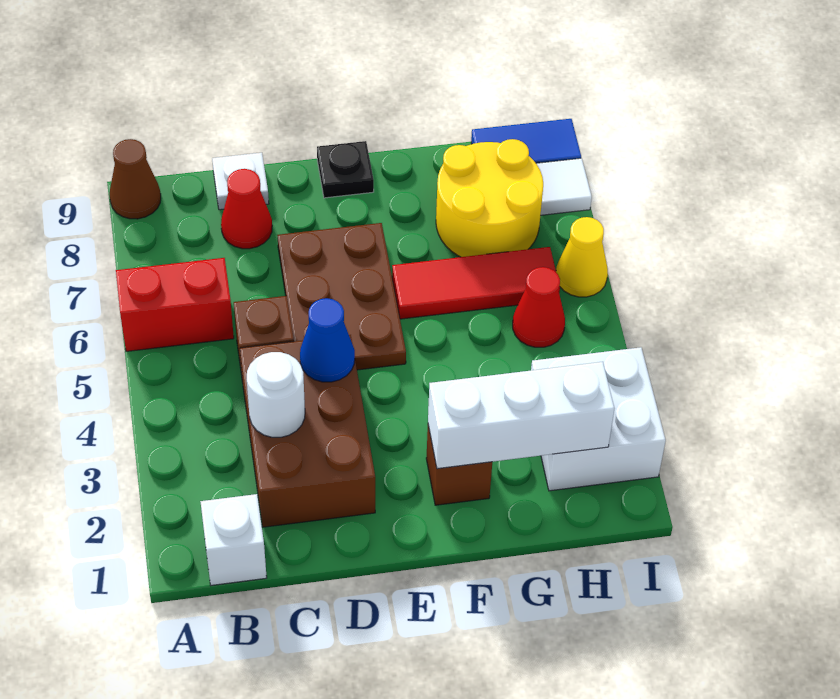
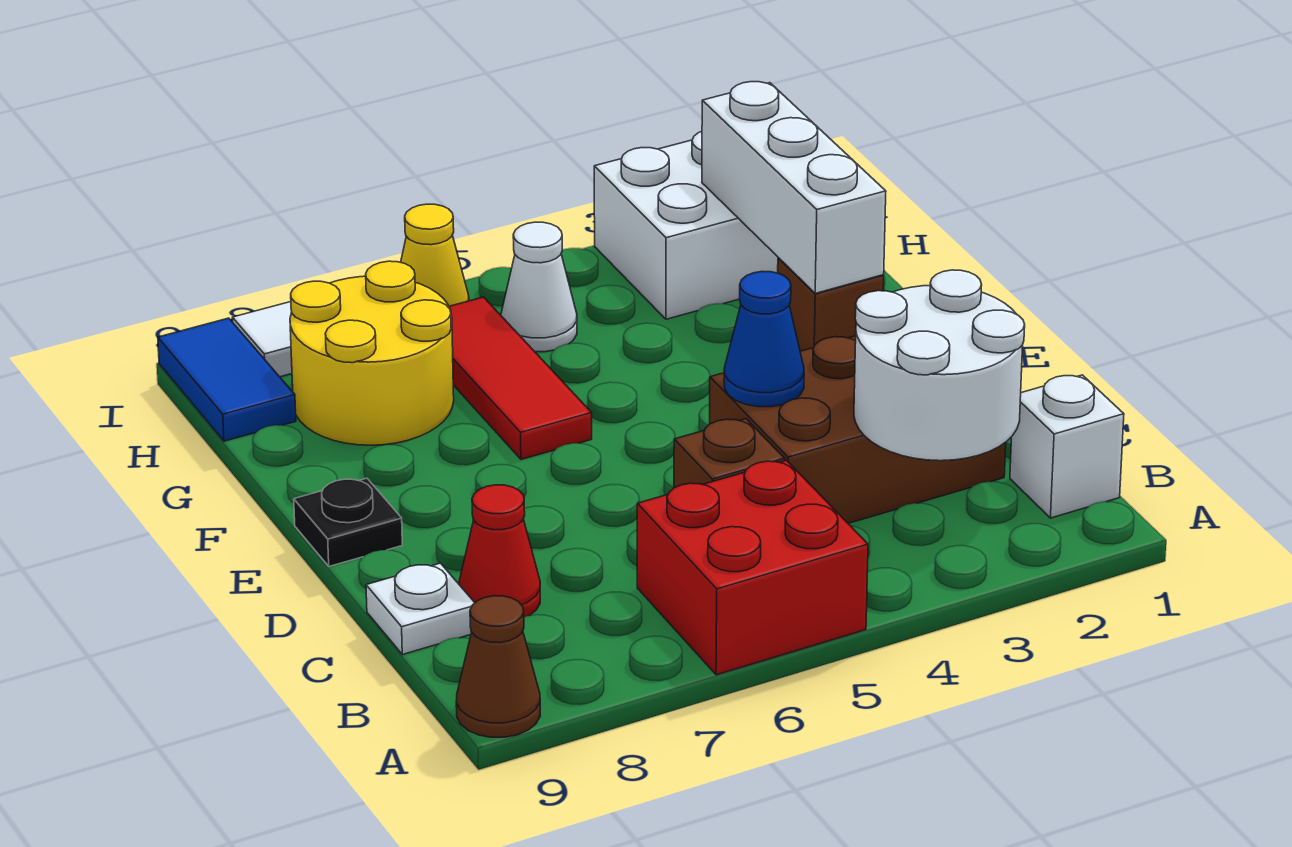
red brick A6:B6 level 1 -> red brick A5:B6 level 1
white round brick C3 level 2 -> white round brick B2:C3 level 2
brown plate D5:E7 level 1 -> none
red cone H5 level 1 -> white cone H5 level 1

